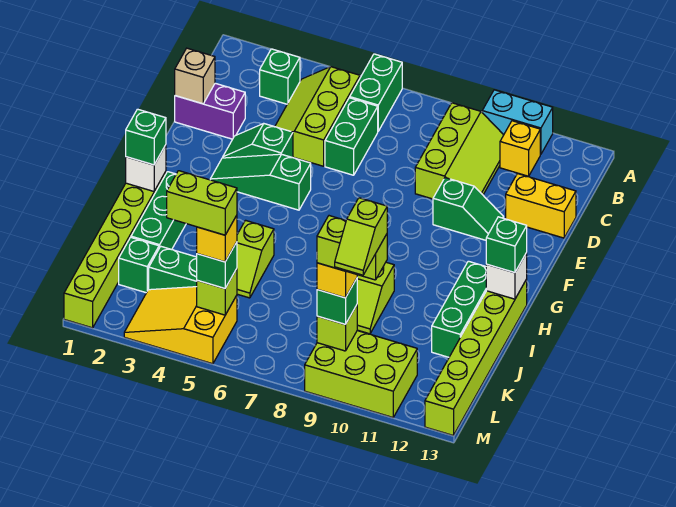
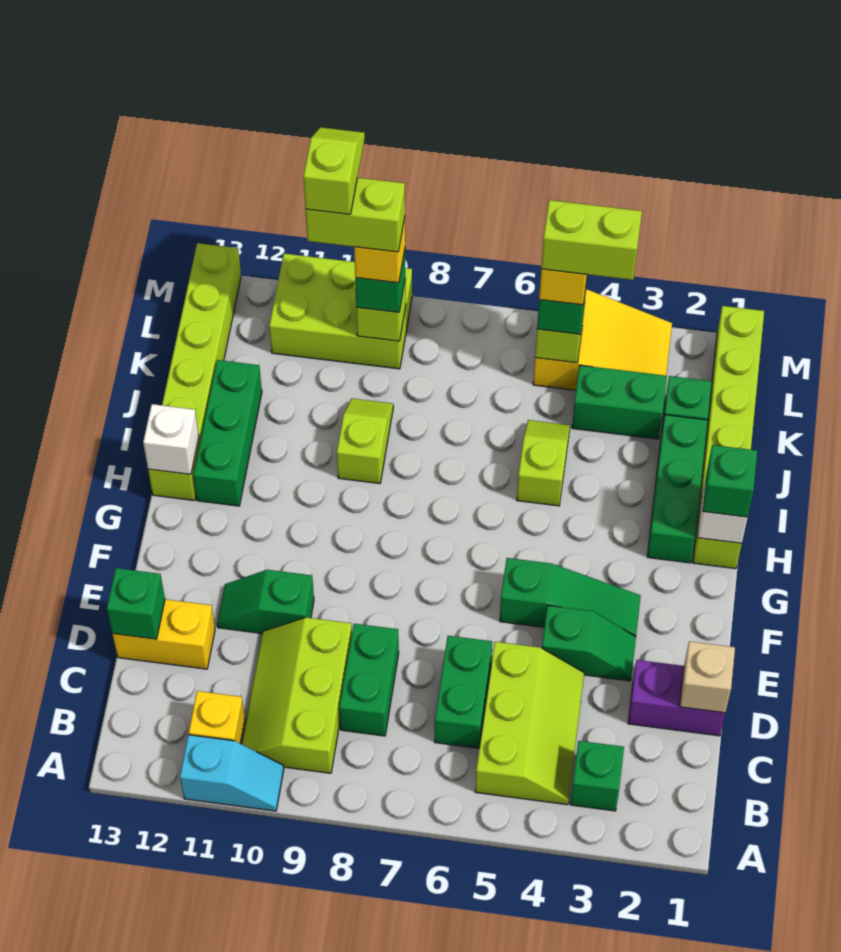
green brick A6:B6 level 1 -> green brick C8:D8 level 1
cyan brick A10:A11 level 1 -> cyan slope A10:A11 level 1 top 11
green brick H13 level 3 -> green brick D13 level 2

